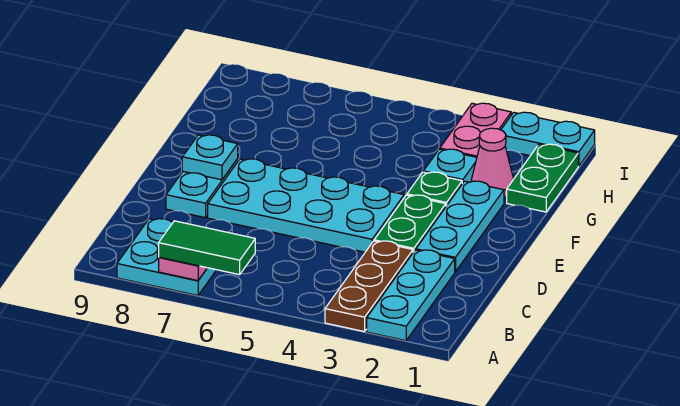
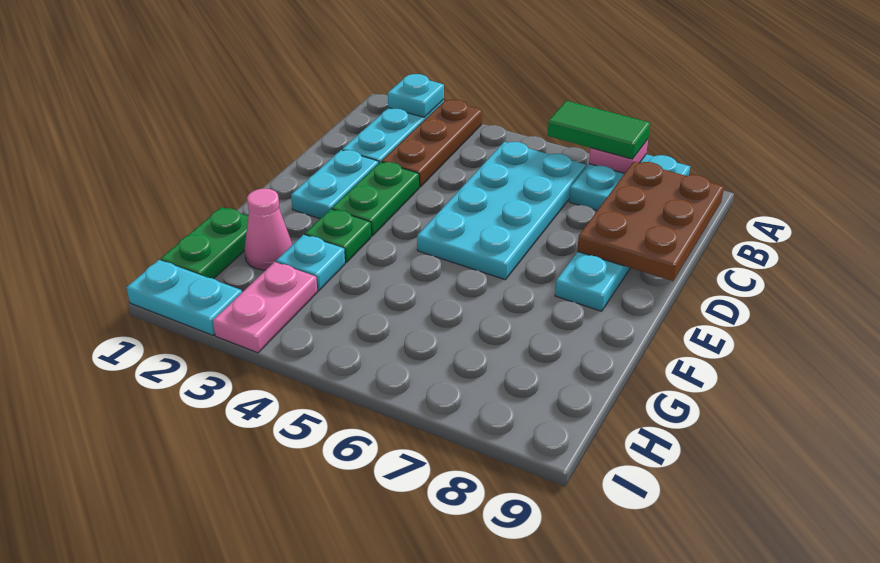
none -> brown plate B8:D9 level 2
cyan plate D2:F2 level 1 -> cyan plate D2:E2 level 1
cyan plate D4:E7 level 1 -> cyan plate B5:E6 level 1
cyan plate E8 level 2 -> cyan plate A2 level 2

